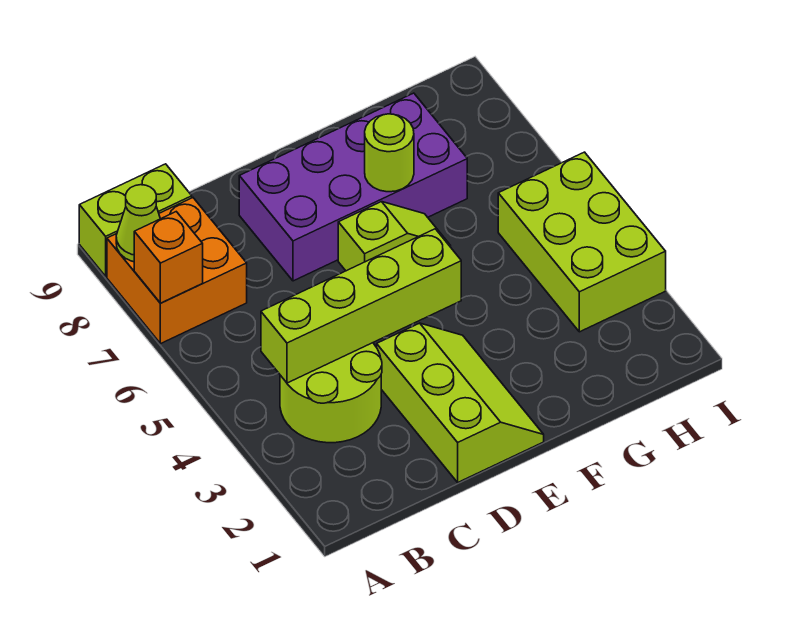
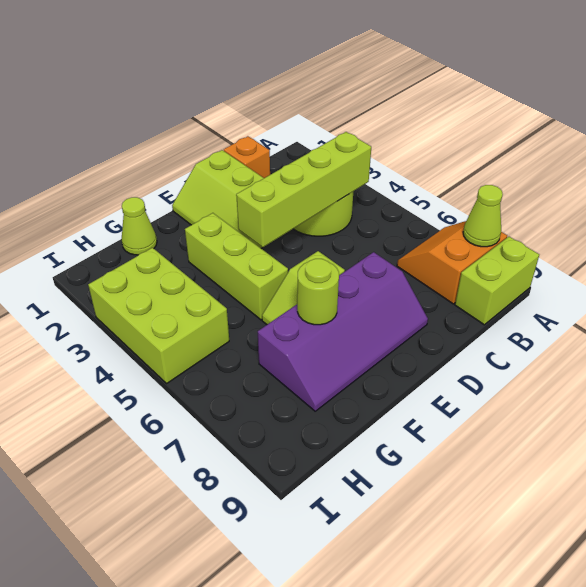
orange brick A7:B8 level 1 -> orange slope A7:B8 level 1 top 8
orange brick A7 level 2 -> orange brick C1 level 1
purple brick D7:G8 level 1 -> purple slope D7:G8 level 1 top 7
none -> lime brick F3:F5 level 1
none -> lime cone G1 level 1

